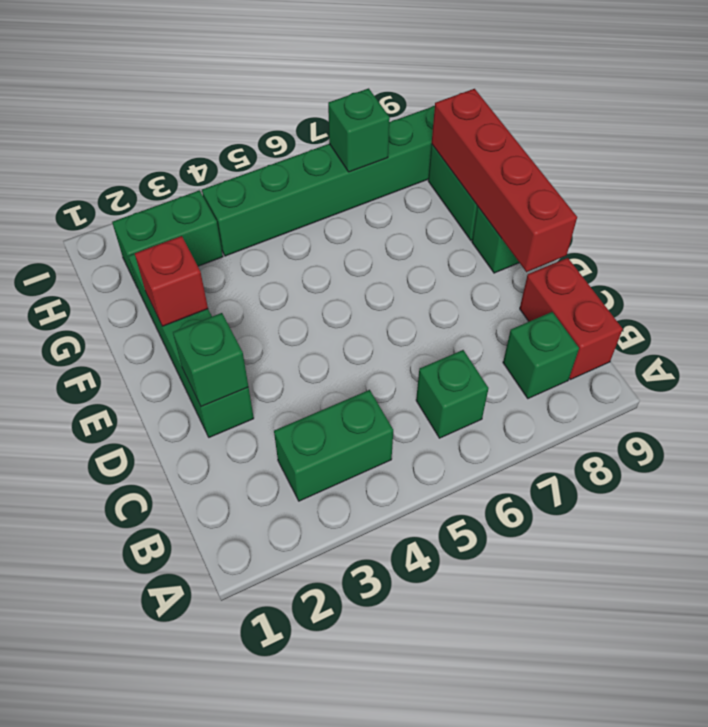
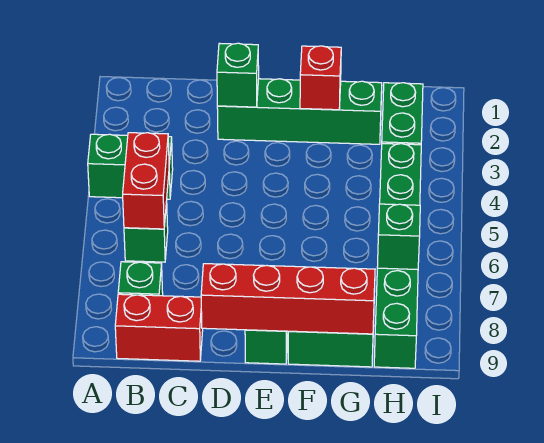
green brick B3:B4 level 1 -> green brick A4:B4 level 1
none -> red brick B5:B6 level 2

